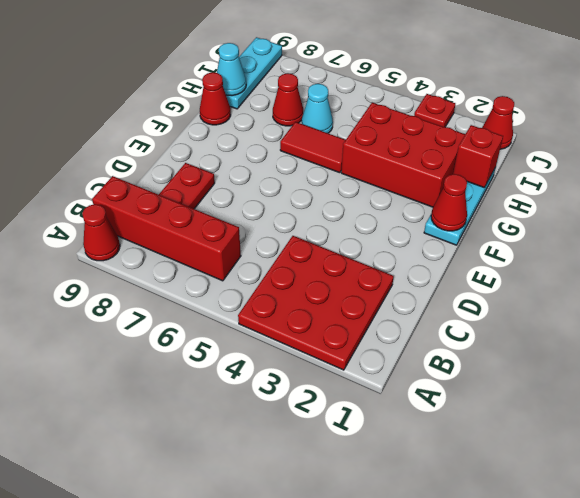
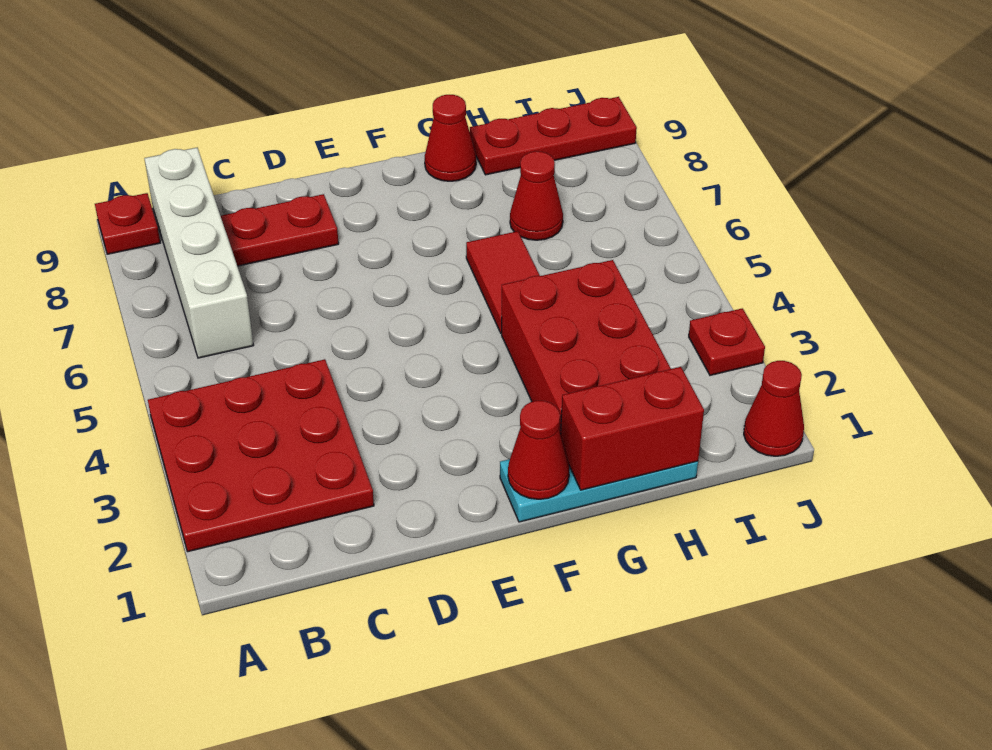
red cone A9 level 1 -> red plate A9 level 1
red brick B6:B9 level 1 -> white brick B6:B9 level 1
red brick H1 level 2 -> red brick G1:H1 level 2
cyan cone H6 level 1 -> none
cyan plate H9:J9 level 1 -> red plate H9:J9 level 1
cyan cone H9 level 2 -> none

